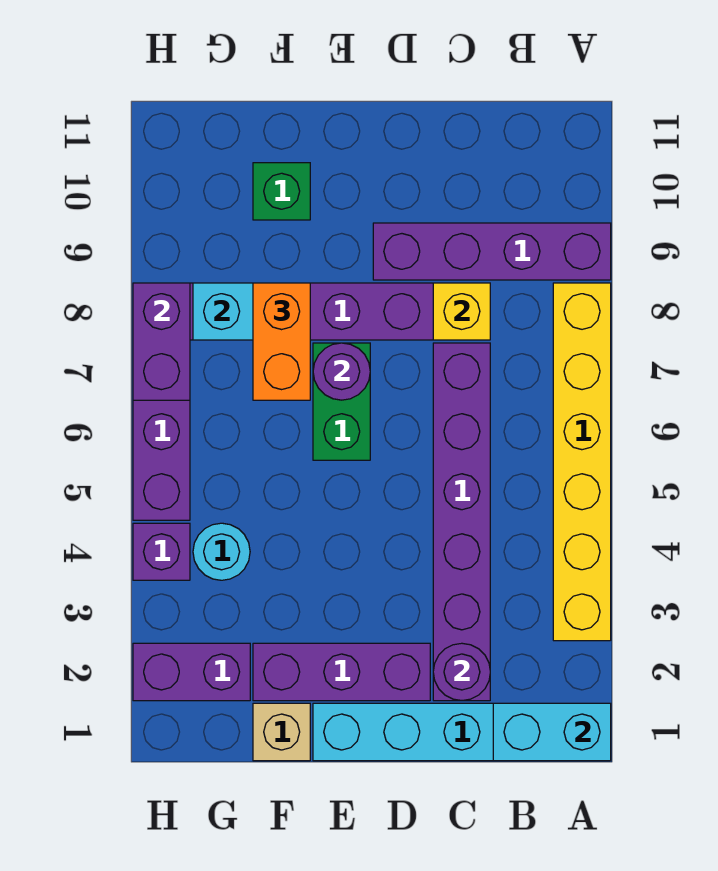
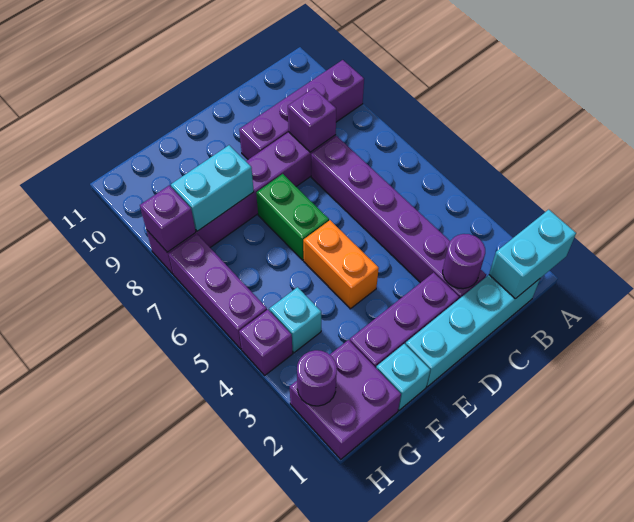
yellow brick A3:A8 level 1 -> none
yellow brick C8 level 2 -> purple brick C8 level 2
purple round brick E7 level 2 -> purple round brick H2 level 2
tan brick F1 level 1 -> cyan brick F1 level 1
orange brick F7:F8 level 3 -> orange brick E4:E5 level 1
green brick F10 level 1 -> none
purple brick G2:H2 level 1 -> purple brick G1:H2 level 1
cyan round brick G4 level 1 -> cyan brick G4 level 1
purple brick H7:H8 level 2 -> purple brick H8 level 2

